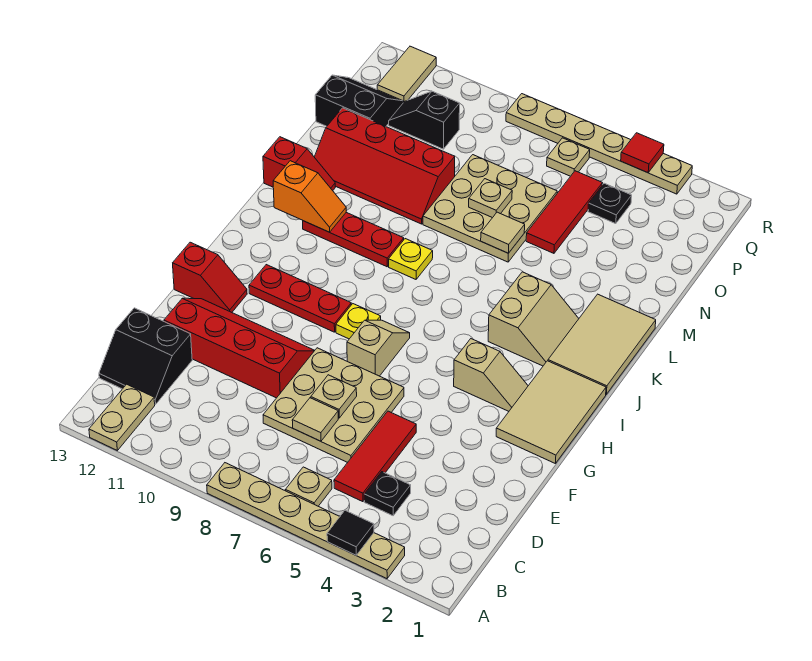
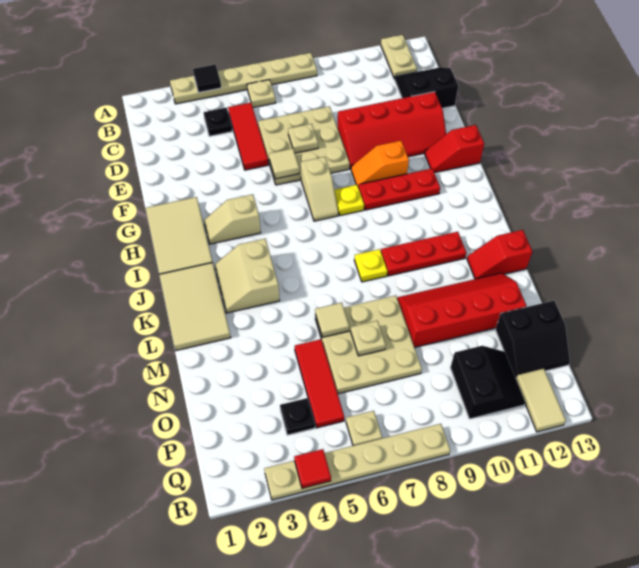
tan tile D7 level 2 -> tan tile F6 level 2
orange slope K11:K12 level 2 top 12 -> orange slope G9:G10 level 1 top 10
black slope P10:P11 level 1 top 10 -> black slope P10:Q11 level 1 top 10

